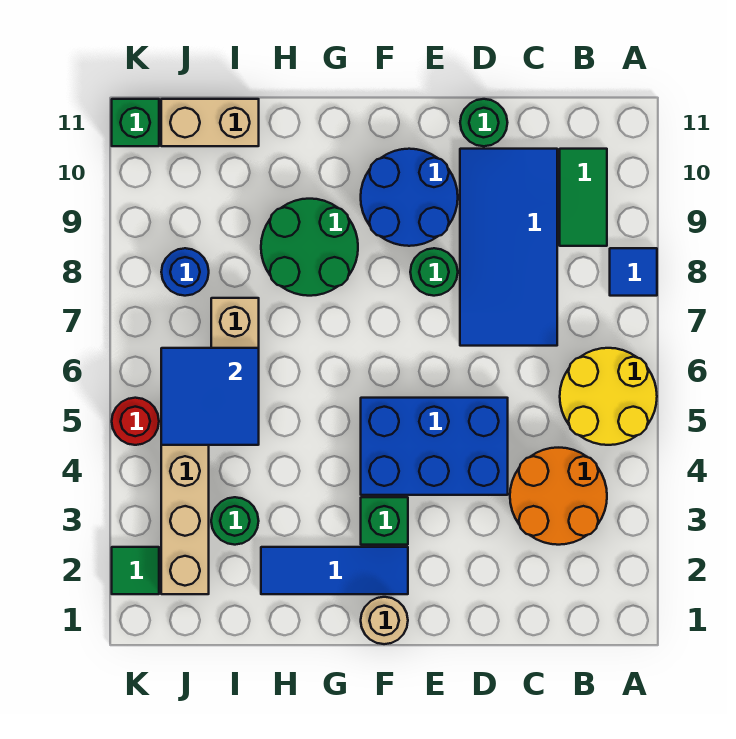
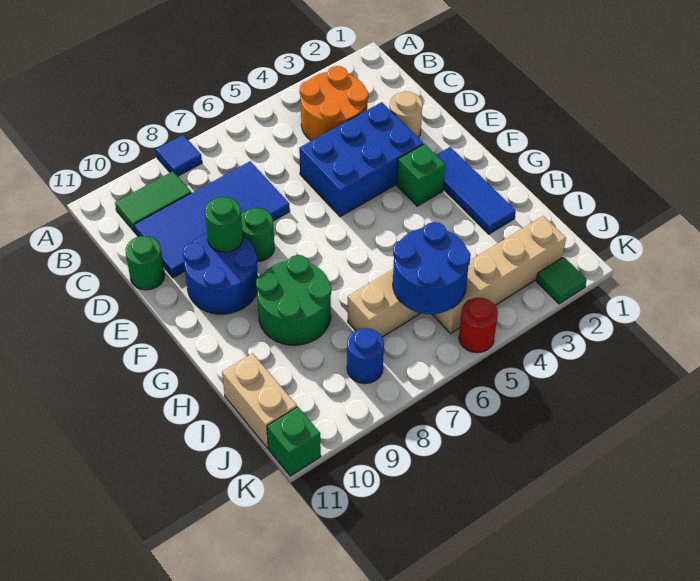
yellow round brick A5:B6 level 1 -> none
blue brick D4:F5 level 1 -> blue brick D3:E5 level 1
tan round brick F1 level 1 -> tan round brick D2 level 1
green round brick I3 level 1 -> green round brick E9 level 2
blue tile I5:J6 level 2 -> blue round brick I5:J6 level 2

